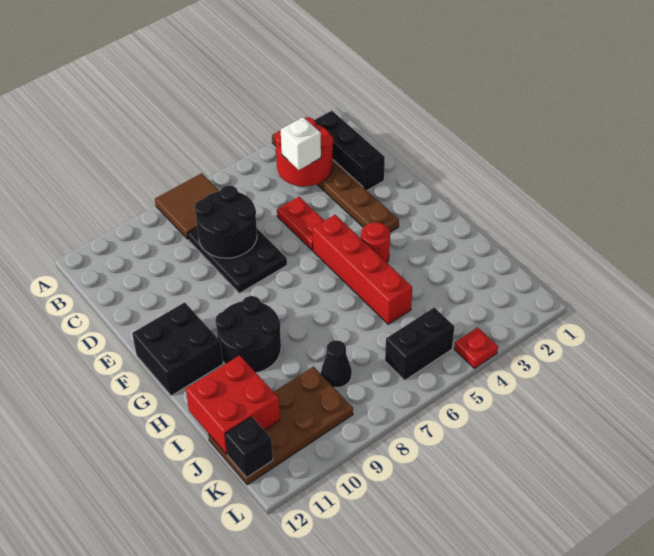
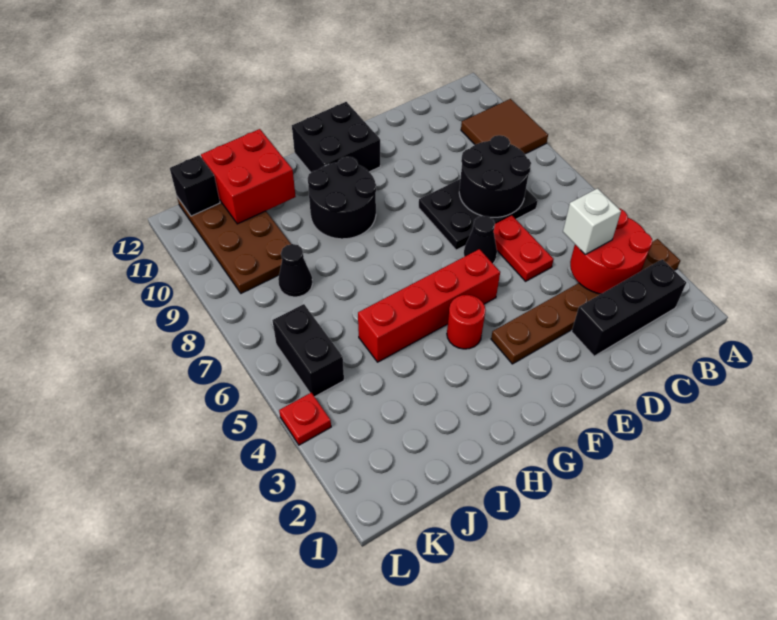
brown tile A7:B8 level 1 -> brown tile A9:B10 level 1
red plate D5:E5 level 1 -> red plate D5:D6 level 1
none -> black cone E6 level 1

